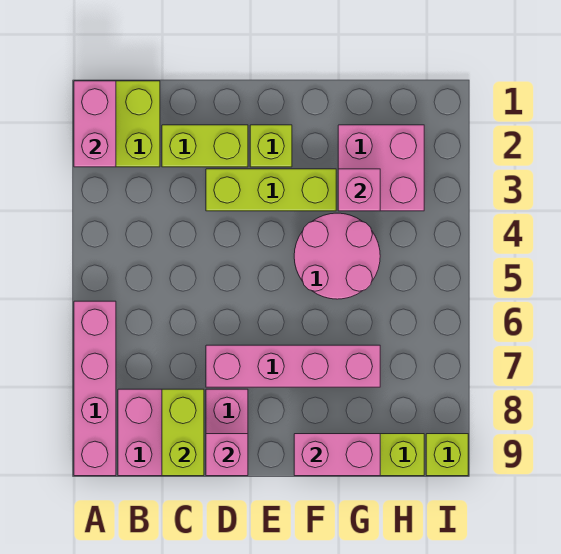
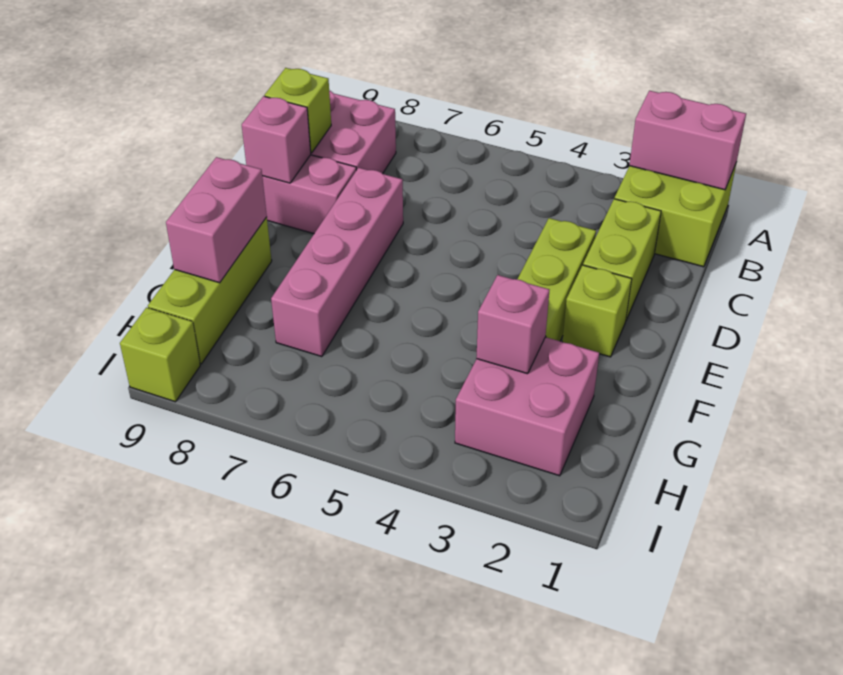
pink brick A6:A9 level 1 -> none
lime brick C8:C9 level 2 -> lime brick C9 level 2
pink round brick F4:G5 level 1 -> none

